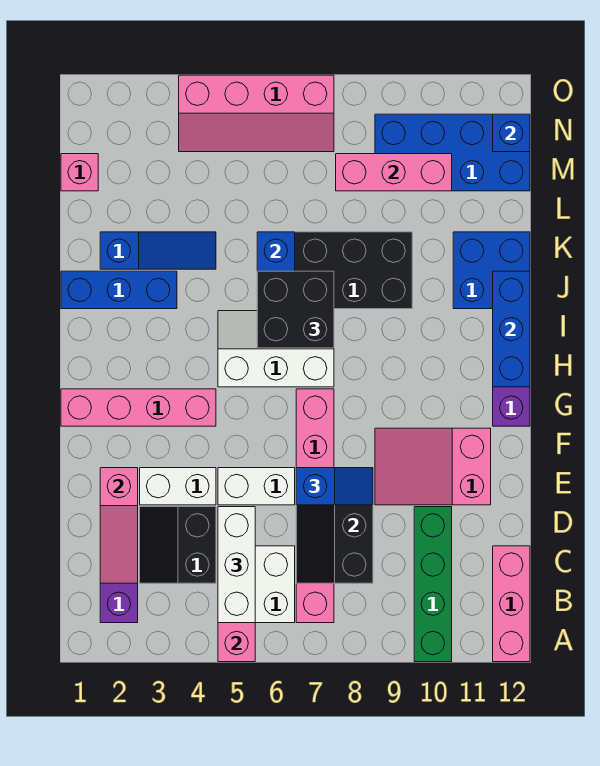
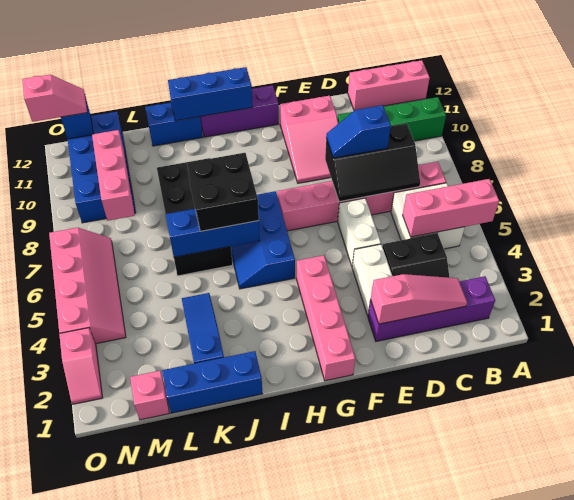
white brick B5:D5 level 3 -> none
blue slope E7:E8 level 3 top 7 -> blue slope D8:E8 level 3 top D
white slope H5:I7 level 1 top H -> blue slope H5:I7 level 1 top H
blue brick J1:J3 level 1 -> blue brick J1:L1 level 1
blue brick J11:K12 level 1 -> blue brick J12:K12 level 1
none -> pink slope N12:O12 level 3 top O
none -> pink slope O2:O3 level 1 top 3

